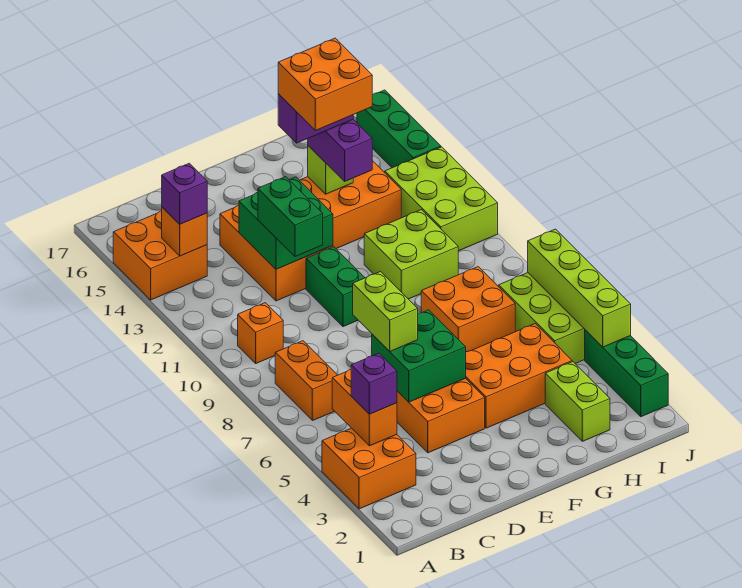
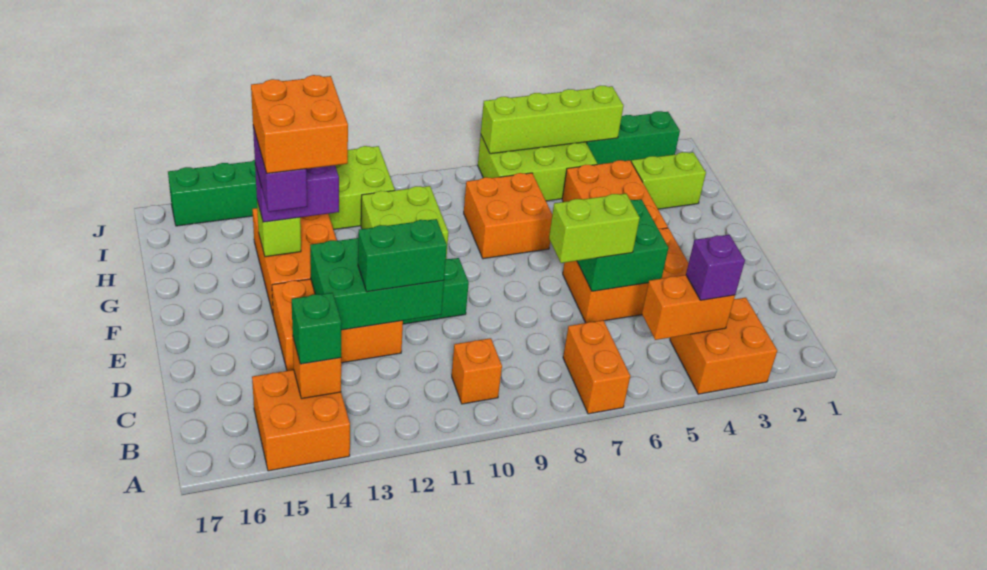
orange brick B7:B8 level 1 -> orange brick A7:B7 level 1
purple brick B14 level 3 -> green brick B14 level 3
green brick D12:E13 level 2 -> green brick D11:E13 level 2

